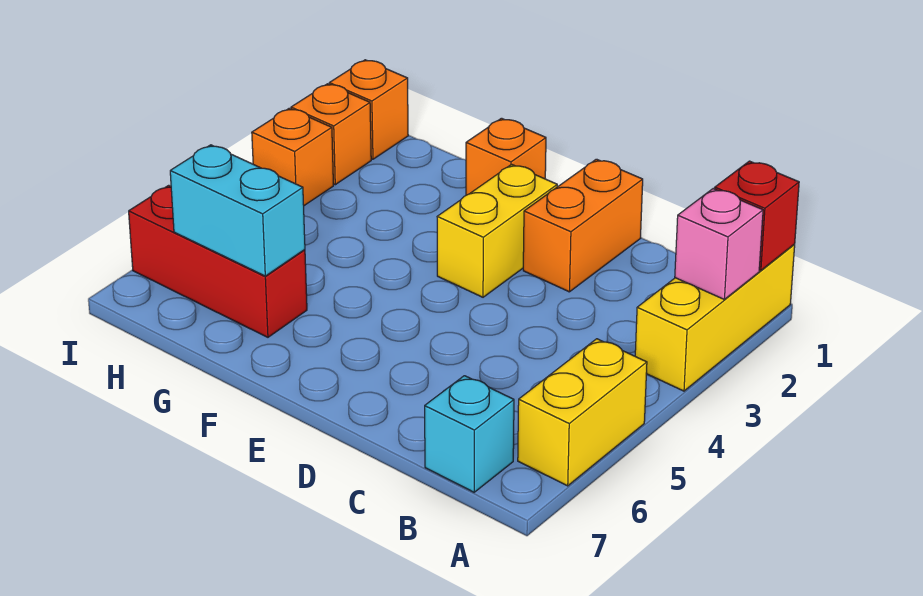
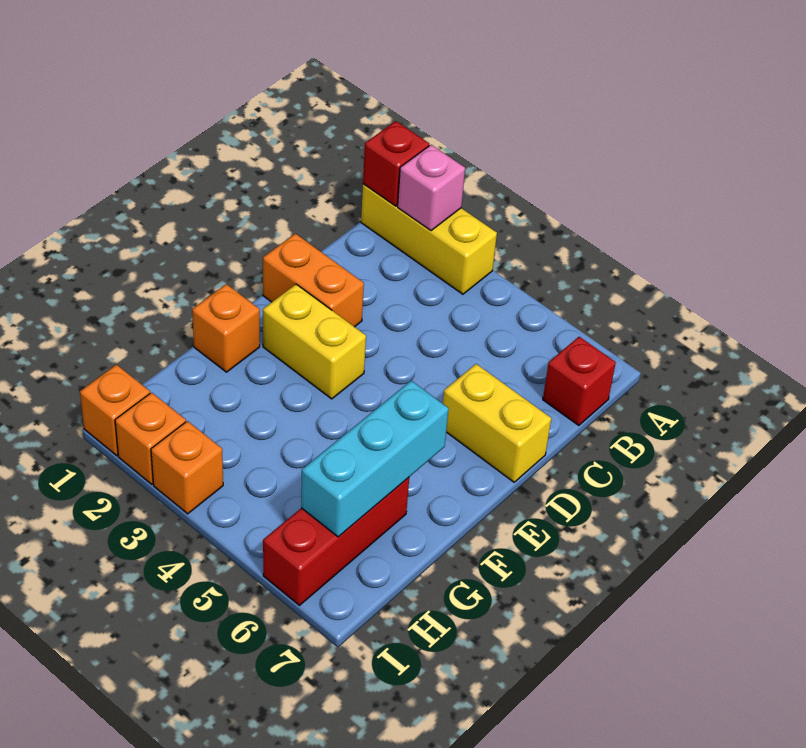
yellow brick A5:A6 level 1 -> yellow brick D6:D7 level 1
cyan brick B7 level 1 -> red brick B7 level 1
cyan brick G6:H6 level 2 -> cyan brick F6:H6 level 2

